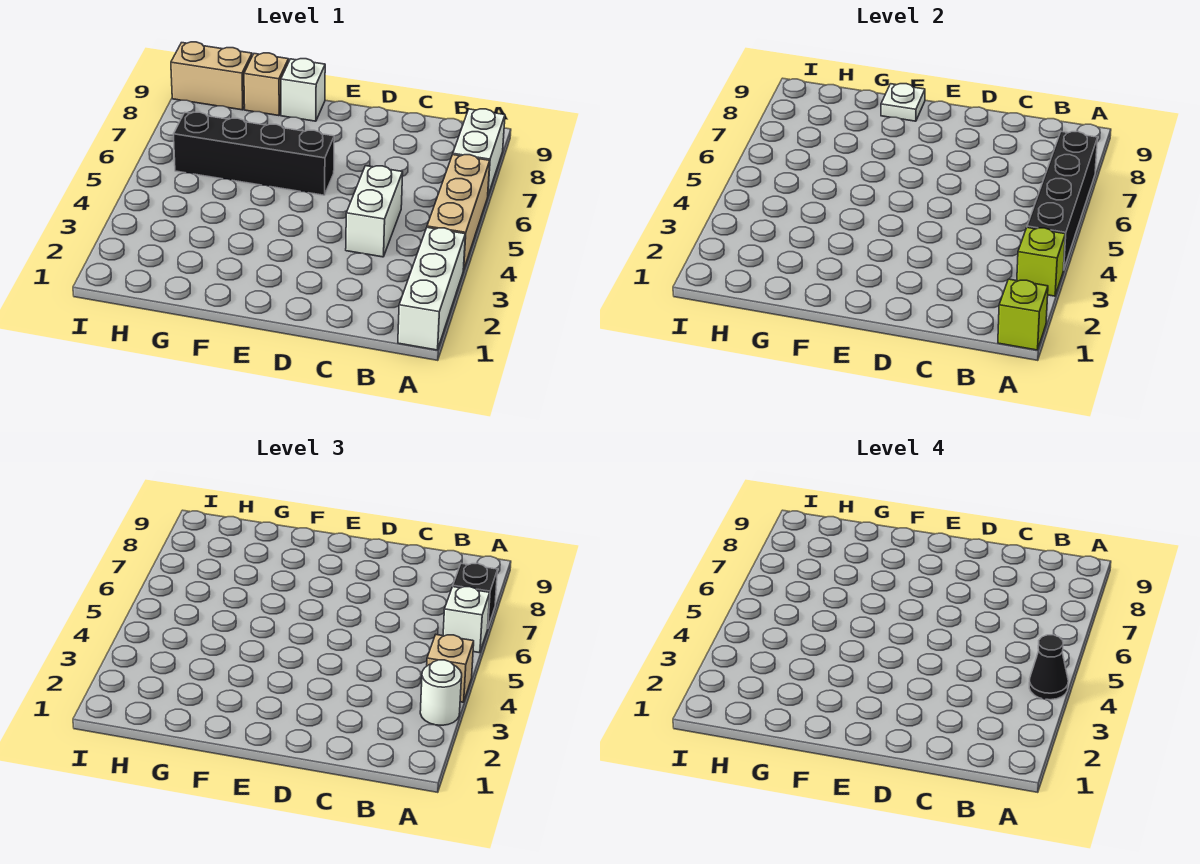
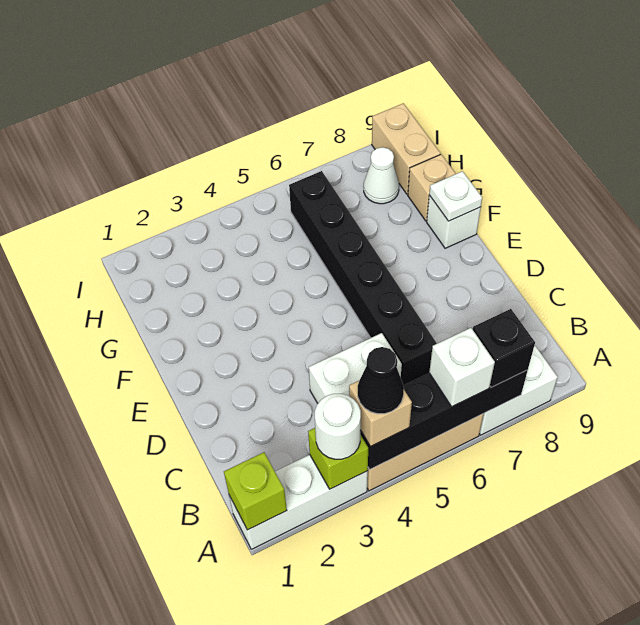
black brick E6:H6 level 1 -> black brick C6:H6 level 1
none -> white cone H8 level 1

